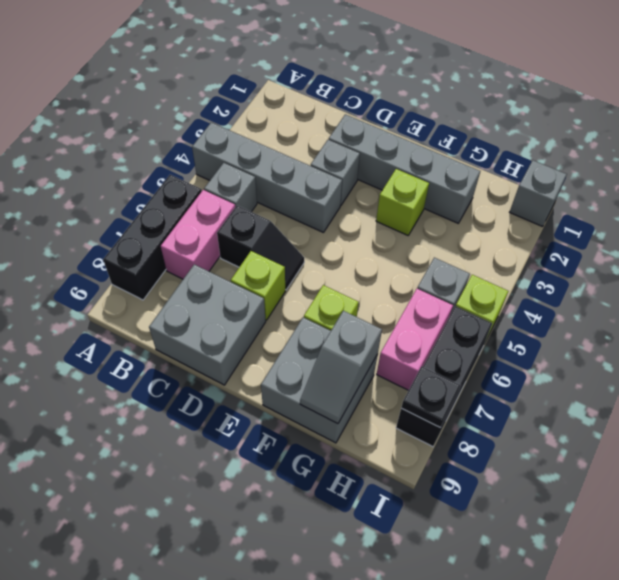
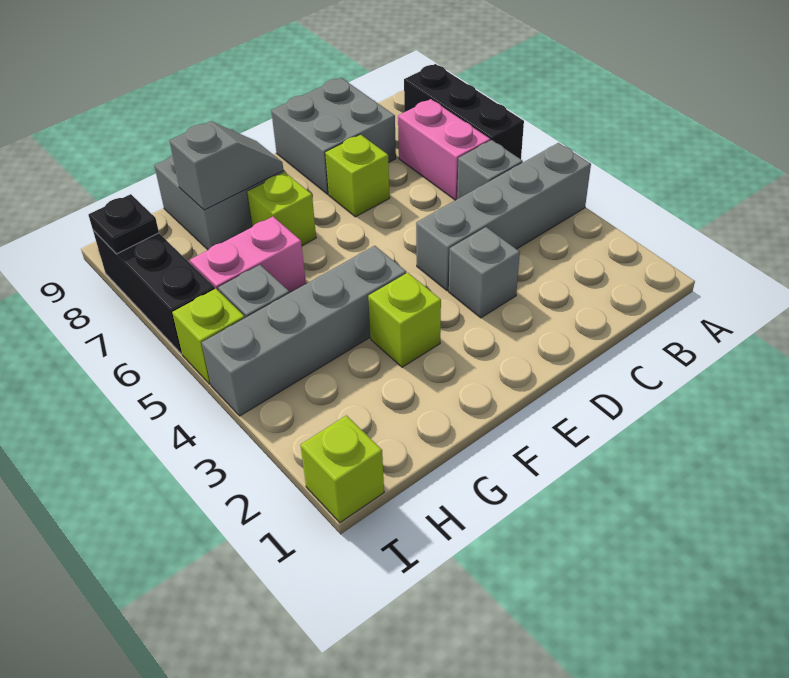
black slope C6:D6 level 1 top C -> none
grey brick D2:G2 level 1 -> grey brick F4:I4 level 1
grey slope G8:G9 level 2 top 8 -> grey slope F8:G8 level 2 top G
pink brick H6:H7 level 1 -> pink brick G6:H6 level 1
grey brick I1 level 1 -> lime brick I1 level 1

